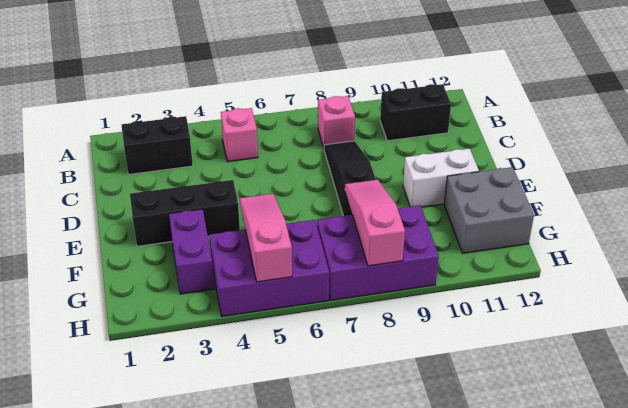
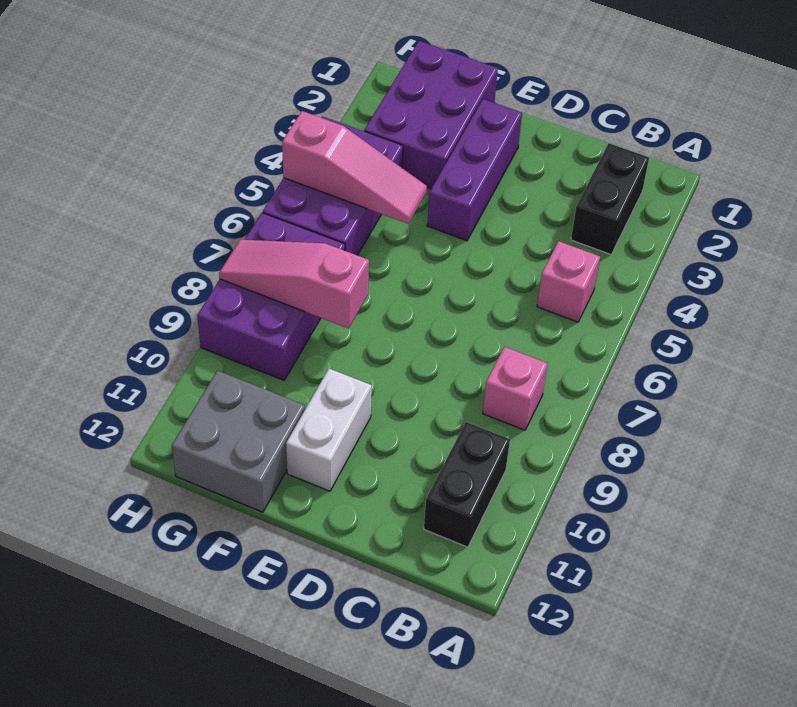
black slope C8:E8 level 1 top E -> none
black brick E2:E4 level 1 -> purple brick E2:E4 level 1
purple brick F3:G3 level 1 -> purple brick F1:G3 level 1
pink slope F8:H8 level 2 top H -> pink slope F8:H8 level 2 top F

